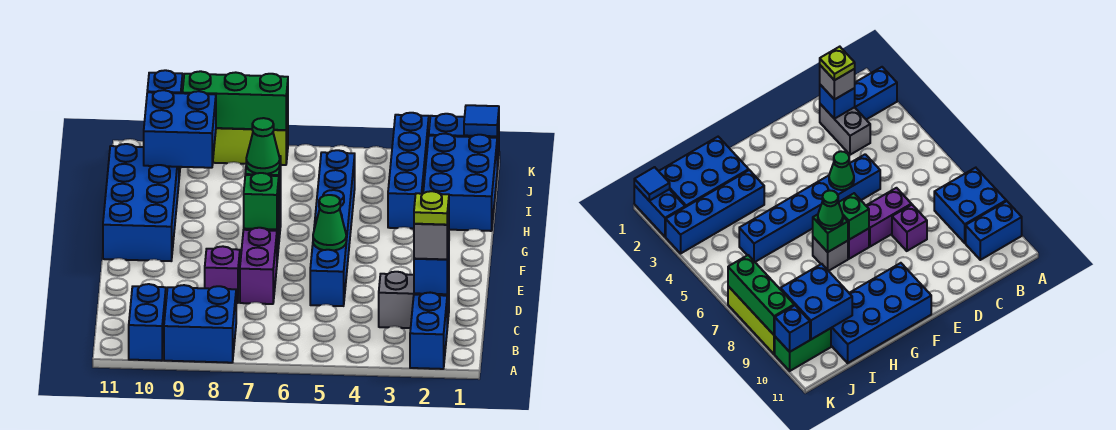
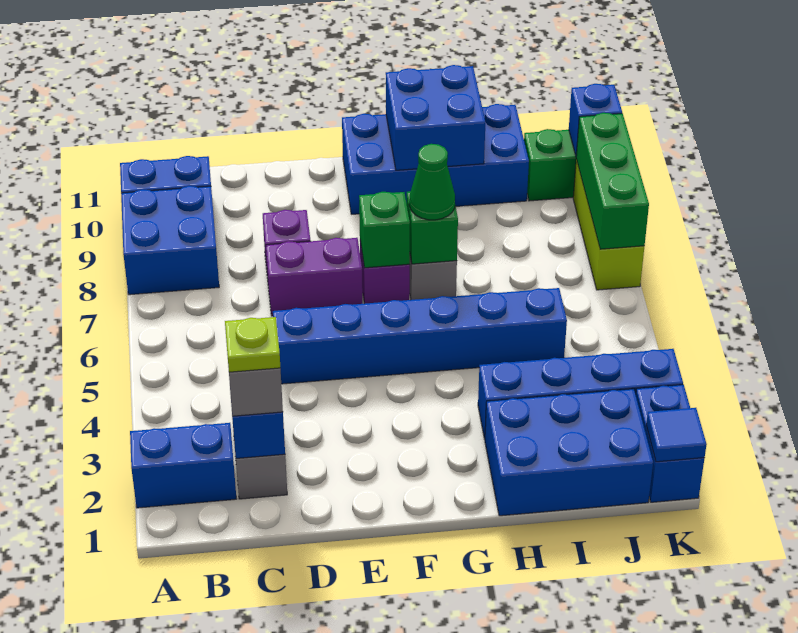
green cone E5 level 2 -> none
blue brick I9:J10 level 2 -> blue brick G10:H11 level 2

